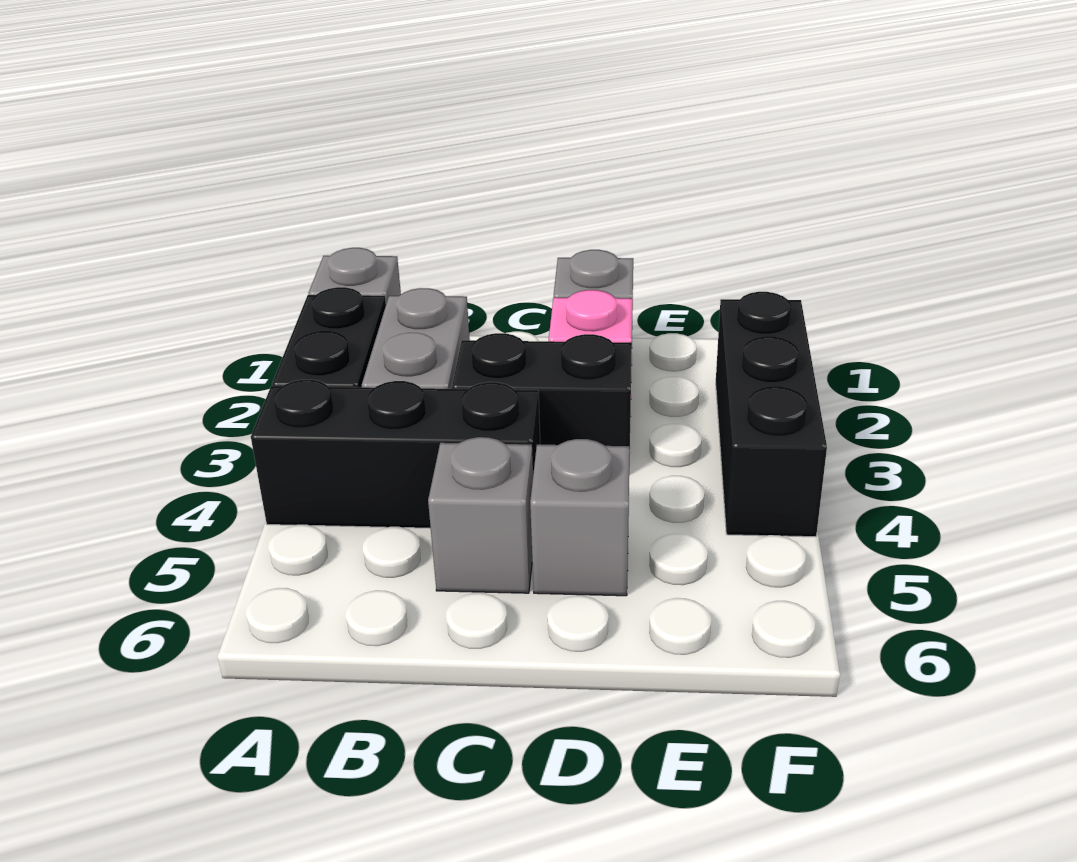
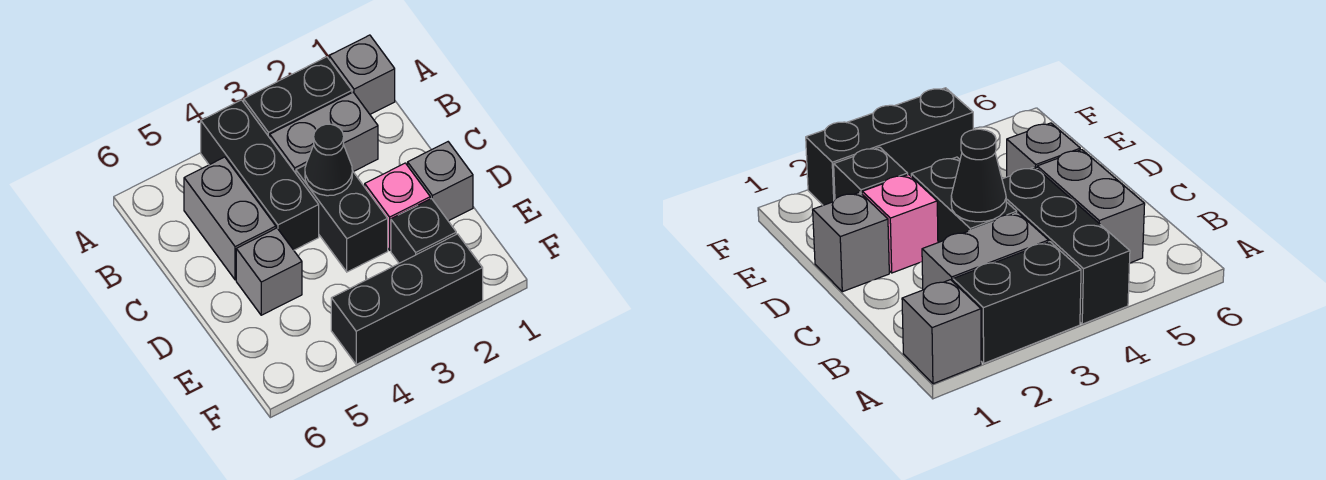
none -> black cone C3 level 2
grey brick C5 level 1 -> grey brick B5:C5 level 1
none -> black brick E2 level 1

